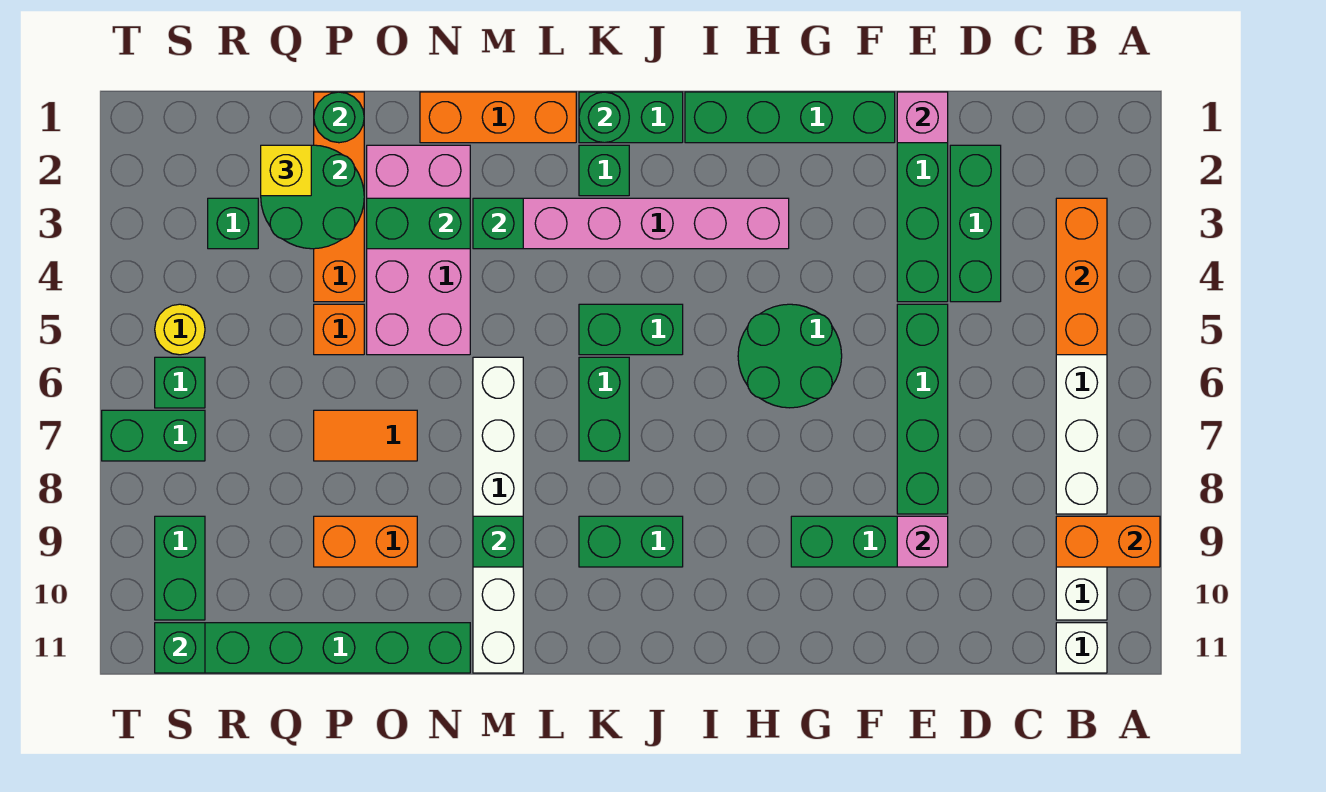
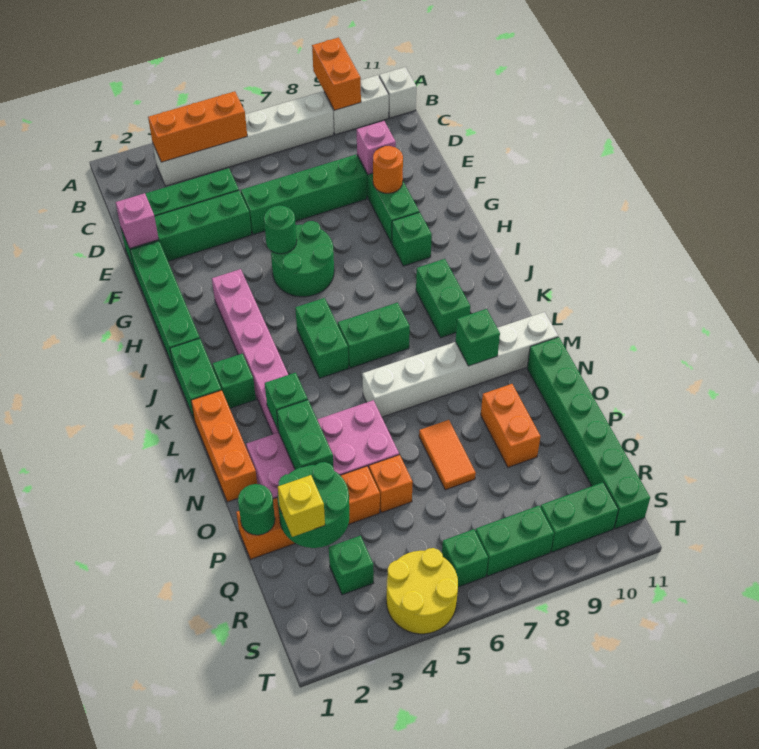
none -> orange round brick F9 level 2
green round brick K1 level 2 -> green round brick G5 level 2
yellow round brick S5 level 1 -> yellow round brick S4:T5 level 1
green brick S7:T7 level 1 -> green brick S7:S8 level 1
green brick S11 level 2 -> green brick H9 level 1

